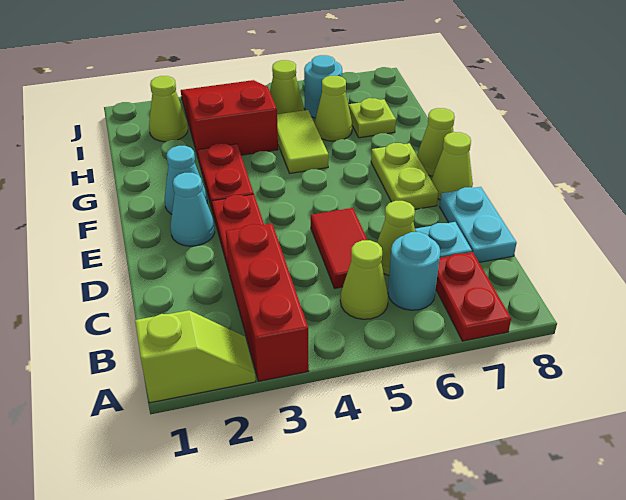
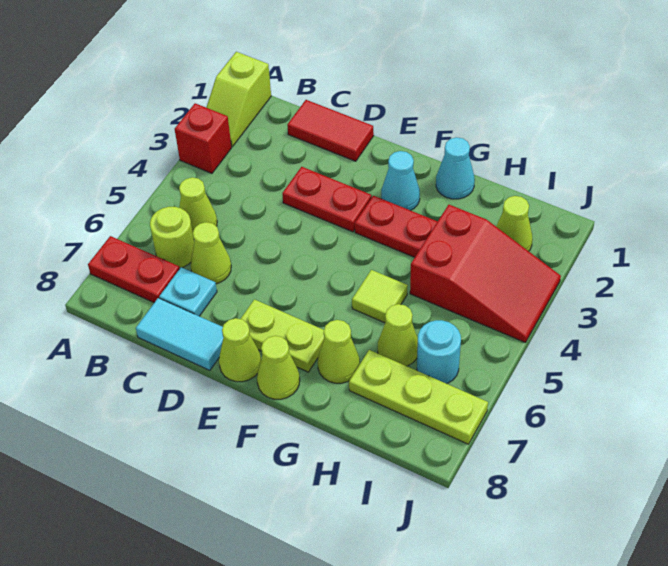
red brick A3:C3 level 1 -> red brick A3 level 1
cyan round brick B6 level 1 -> lime round brick B6 level 1
red tile C5:D5 level 1 -> red tile C1:D1 level 1
cyan plate C8:D8 level 1 -> cyan tile C8:D8 level 1
cyan cone E2 level 1 -> cyan cone G1 level 1
lime tile G5:H5 level 1 -> lime tile G5 level 1
lime plate H7 level 1 -> lime plate H7:J7 level 1
lime cone I5 level 1 -> lime cone G7 level 1

